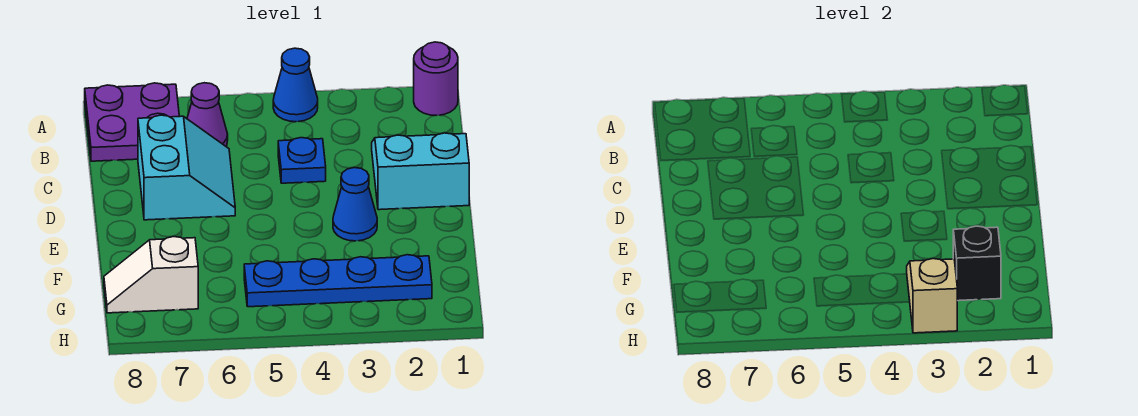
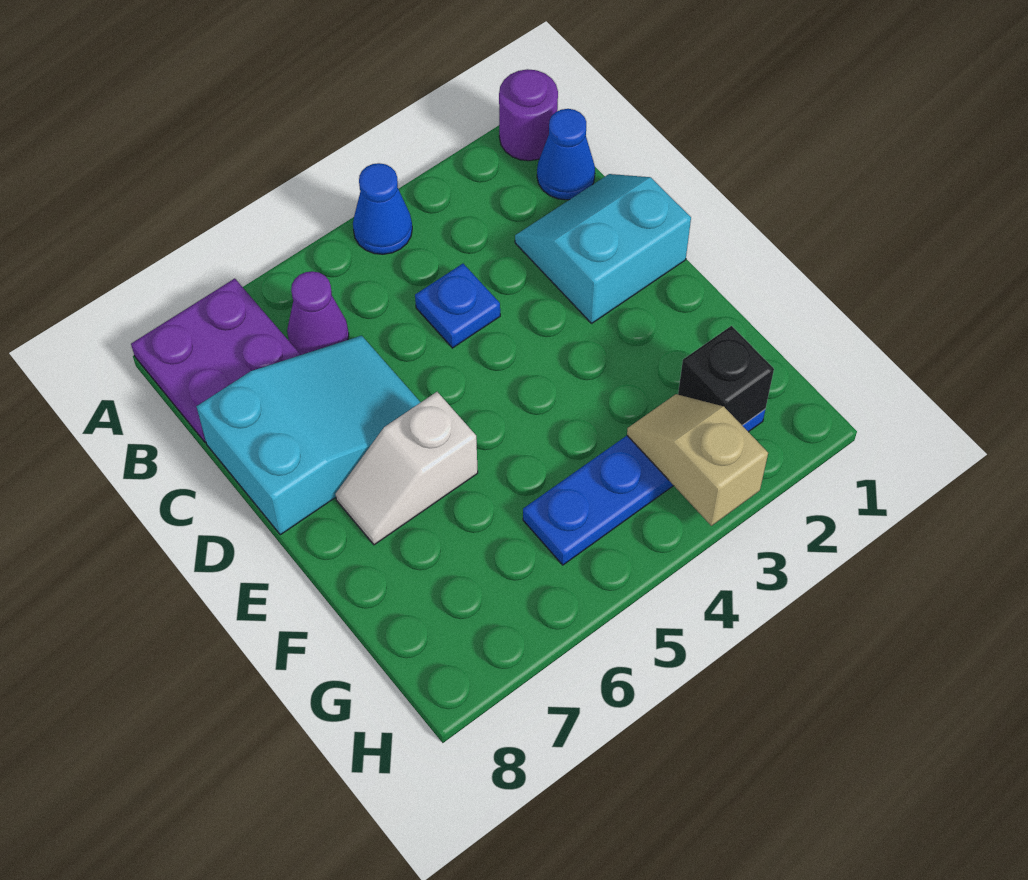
cyan slope C6:D7 level 1 top 7 -> cyan slope C6:D8 level 1 top 8
blue cone E3 level 1 -> blue cone B1 level 1
white slope G7:G8 level 1 top 7 -> white slope E6:E7 level 1 top 6

